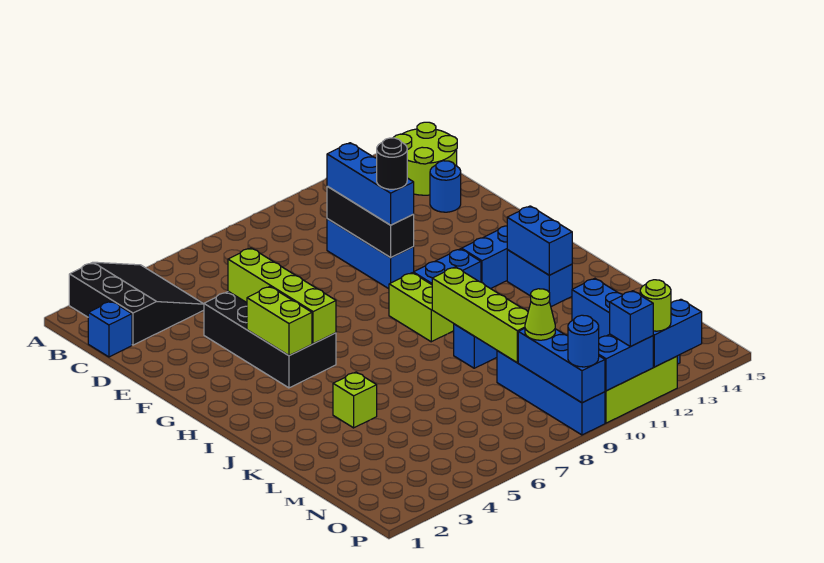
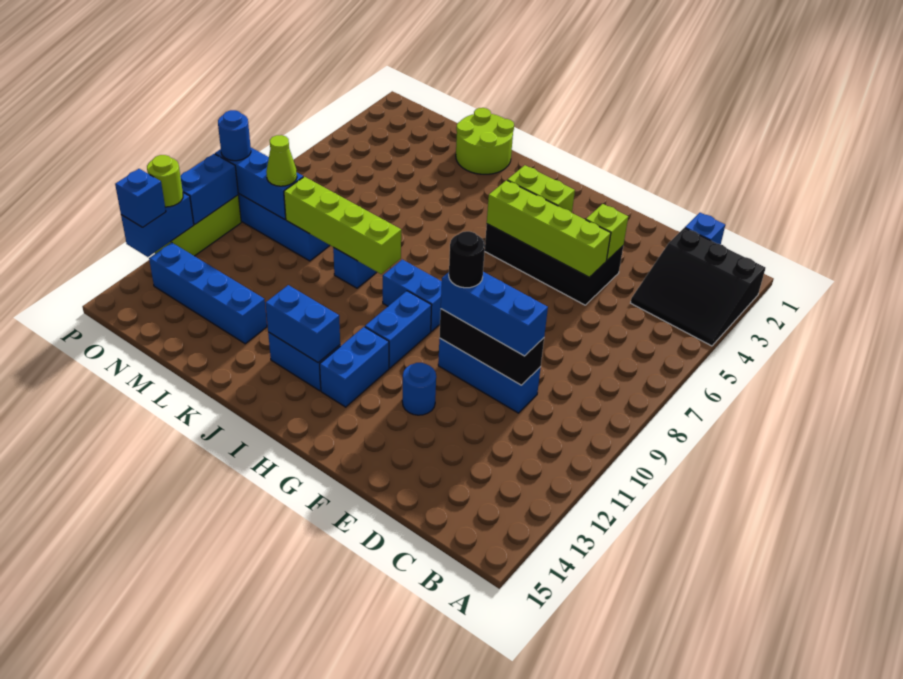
lime round brick B14:C15 level 1 -> lime round brick K1:L2 level 1
blue round brick D14 level 1 -> blue round brick F12 level 1
lime brick H9:I9 level 1 -> blue brick H9:I9 level 1
lime brick K4 level 1 -> lime brick E4 level 2
blue brick P11 level 3 -> blue brick P13 level 3

